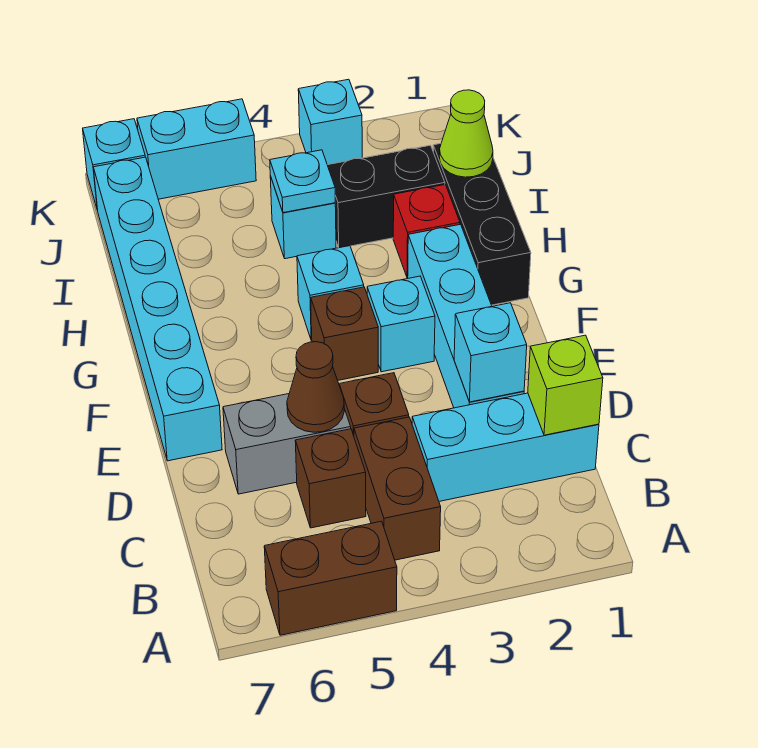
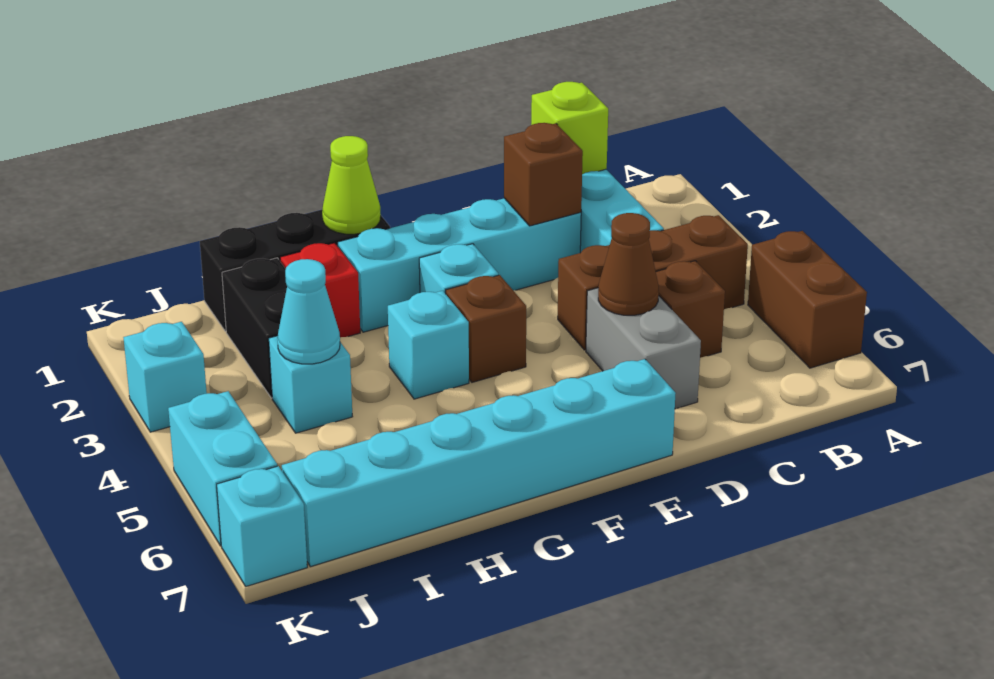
cyan brick D2 level 2 -> brown brick D2 level 2
lime cone I1 level 2 -> lime cone G1 level 2
cyan plate I4 level 2 -> cyan cone I4 level 2

